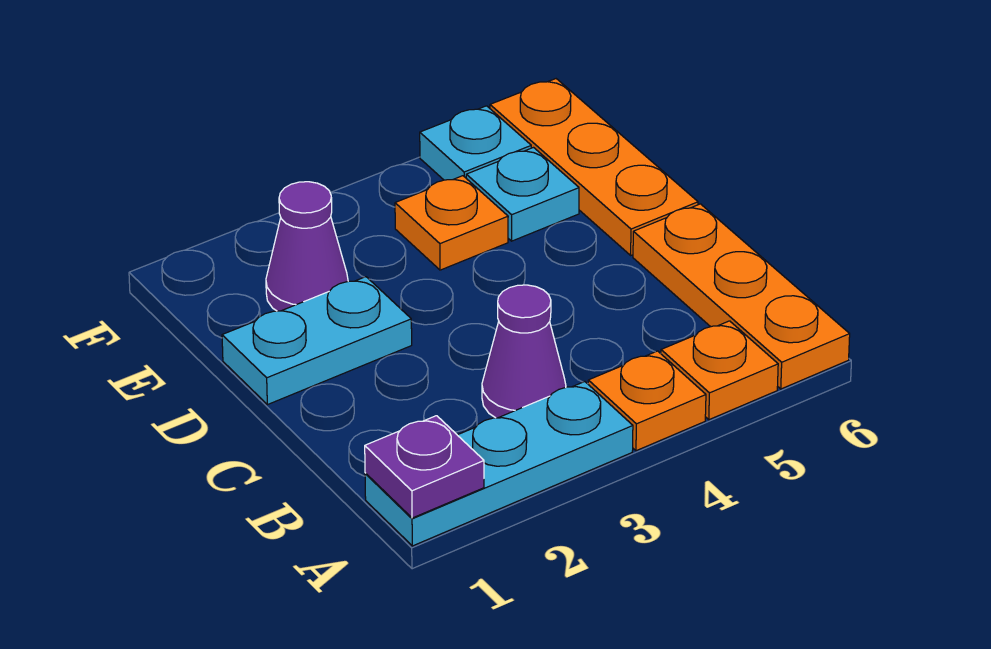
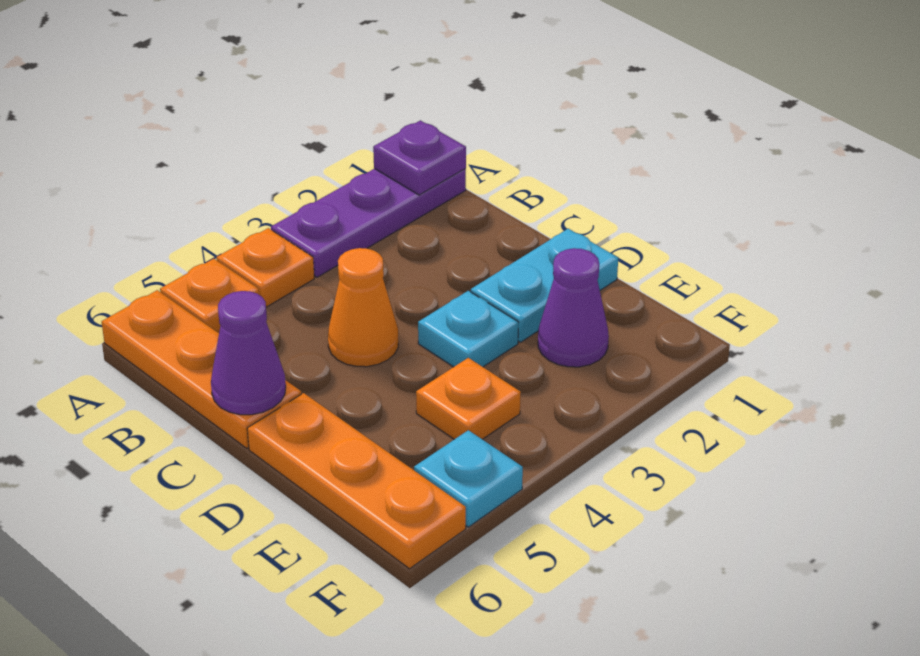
cyan plate A1:A3 level 1 -> purple plate A1:A3 level 1
purple cone B3 level 1 -> purple cone C6 level 2
none -> orange cone C4 level 1
cyan plate E5 level 1 -> cyan plate D3 level 1

